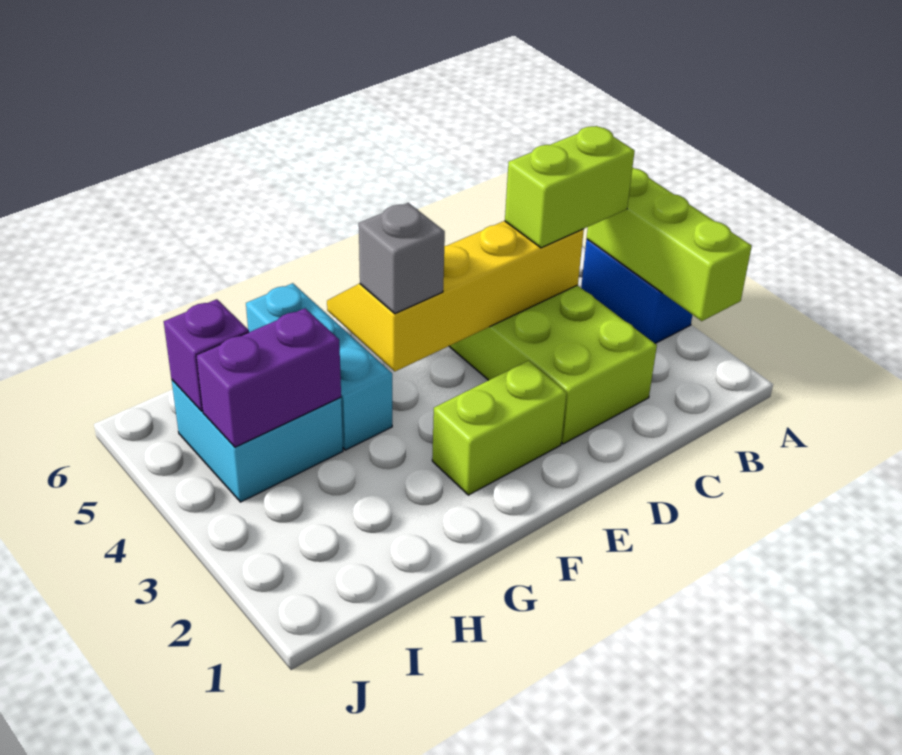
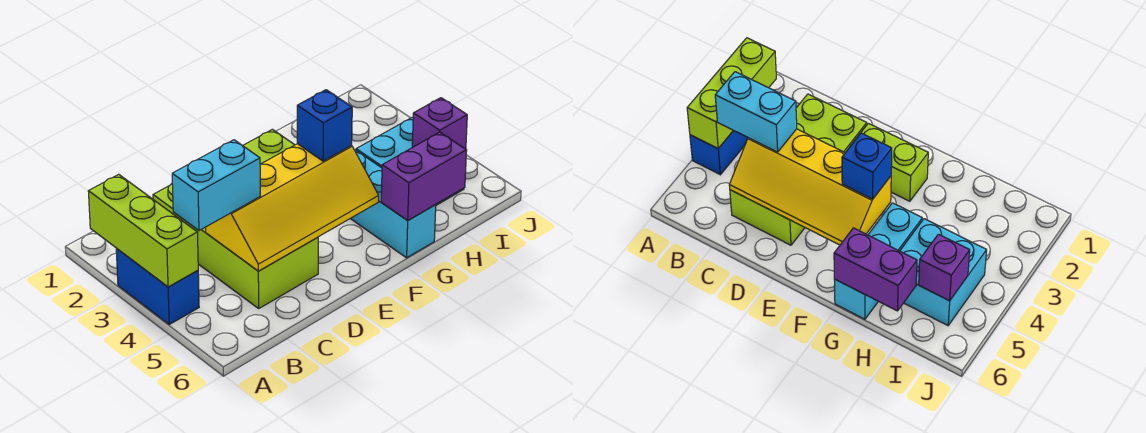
lime brick B4:C4 level 3 -> cyan brick B4:C4 level 3
grey brick F4 level 3 -> blue brick F4 level 3
purple brick H4:I4 level 2 -> purple brick G6:H6 level 2

